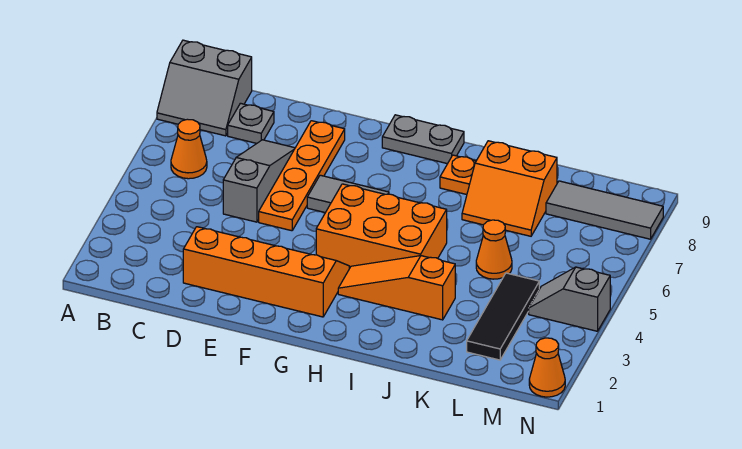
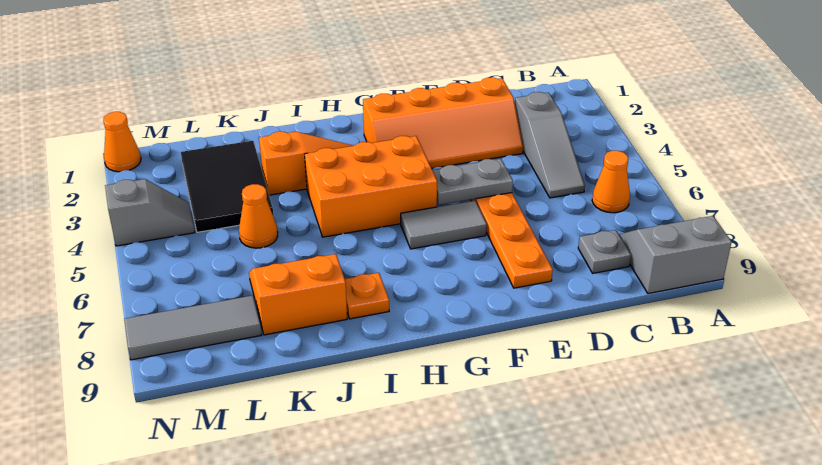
grey slope D5:D7 level 1 top 5 -> grey slope C3:C5 level 1 top 3
grey plate G9:H9 level 1 -> grey plate E5:F5 level 2
black tile L2:L4 level 1 -> black tile K2:L4 level 1

